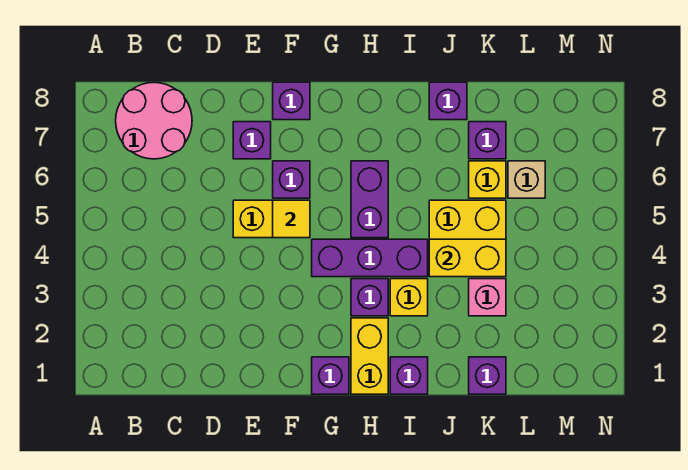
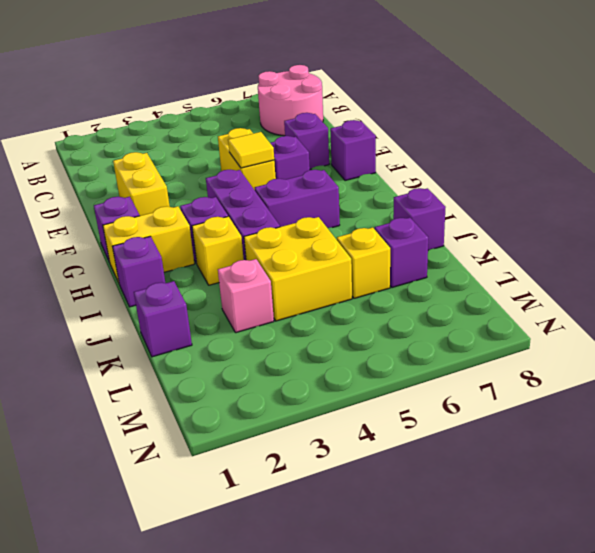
yellow brick J4:K4 level 2 -> yellow brick E2:F2 level 1
tan brick L6 level 1 -> none

